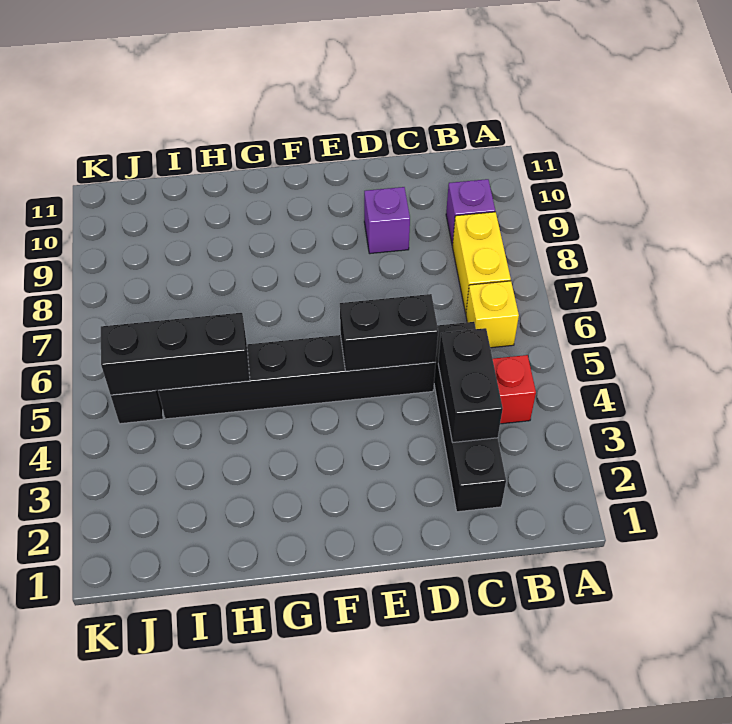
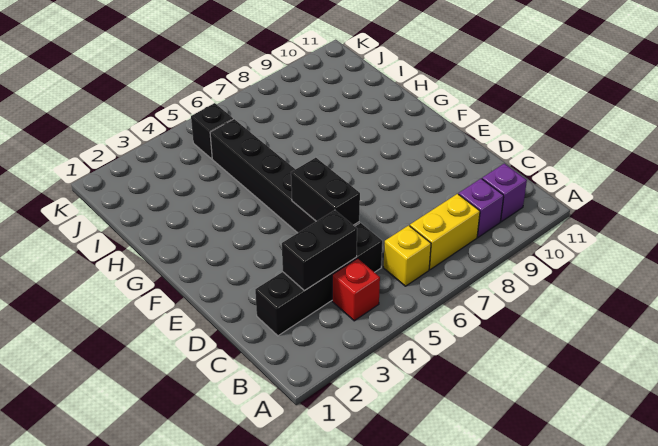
purple brick D9 level 1 -> purple brick B10 level 1
black brick H5:J5 level 2 -> none

